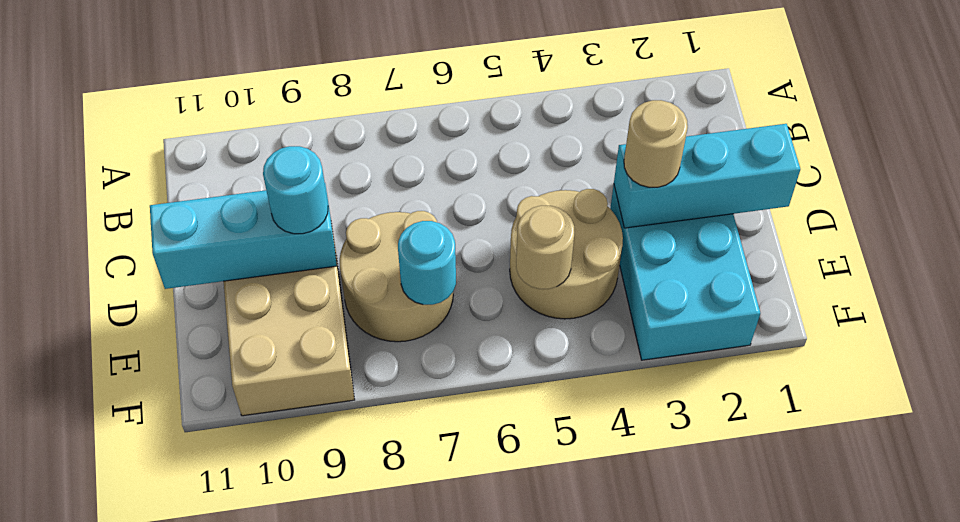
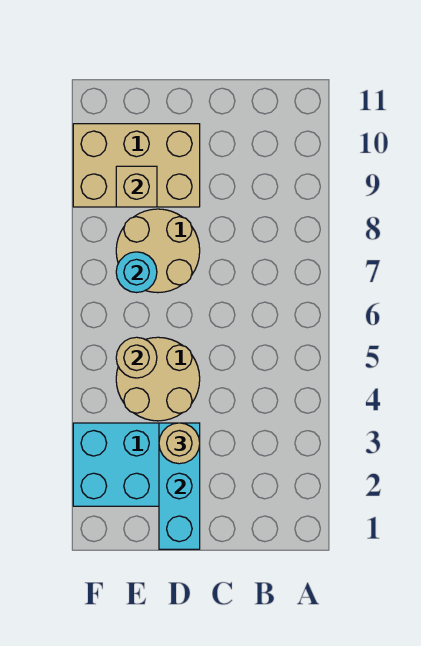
cyan brick D9:D11 level 2 -> none
cyan round brick D9 level 3 -> none
none -> tan brick E9 level 2

